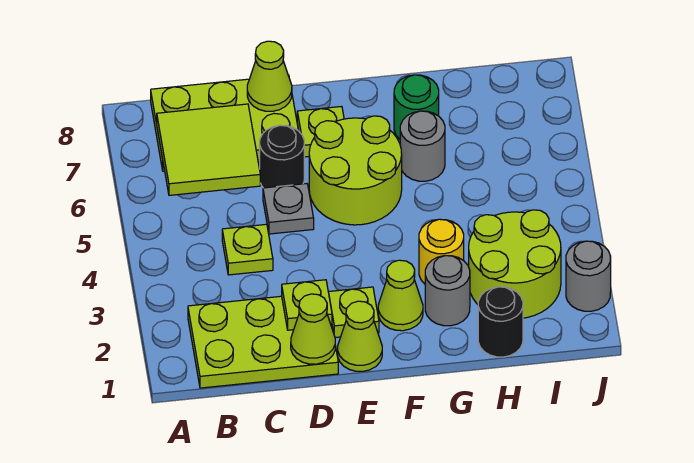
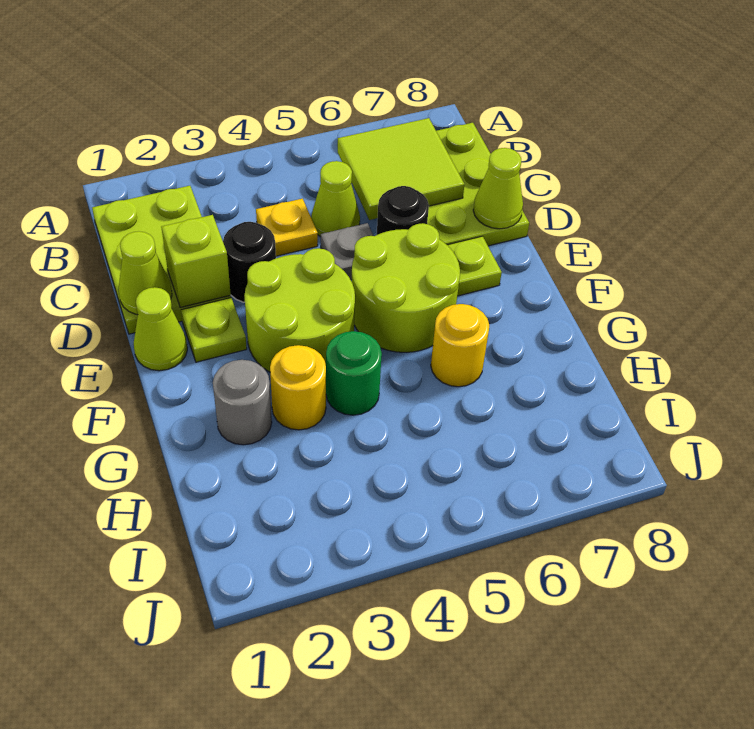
lime plate C4 level 1 -> yellow plate C4 level 1
lime plate D2 level 2 -> lime brick D2 level 2
lime cone F2 level 1 -> lime cone C5 level 1
grey round brick G6 level 1 -> yellow round brick G6 level 1
green round brick G7 level 1 -> green round brick G4 level 1
black round brick H1 level 1 -> black round brick D3 level 1
lime round brick H2:I3 level 1 -> lime round brick E3:F4 level 1
grey round brick J2 level 1 -> none

